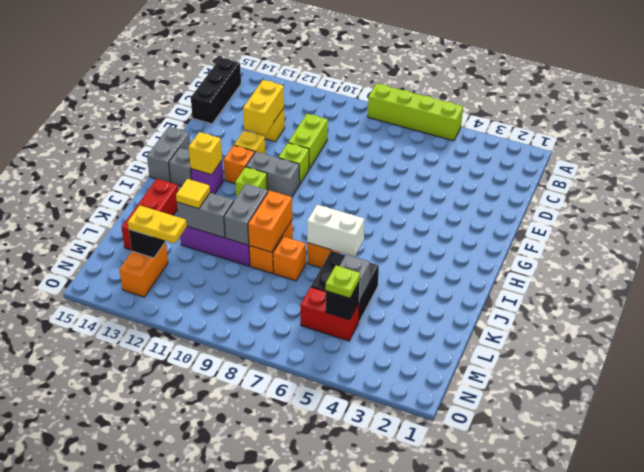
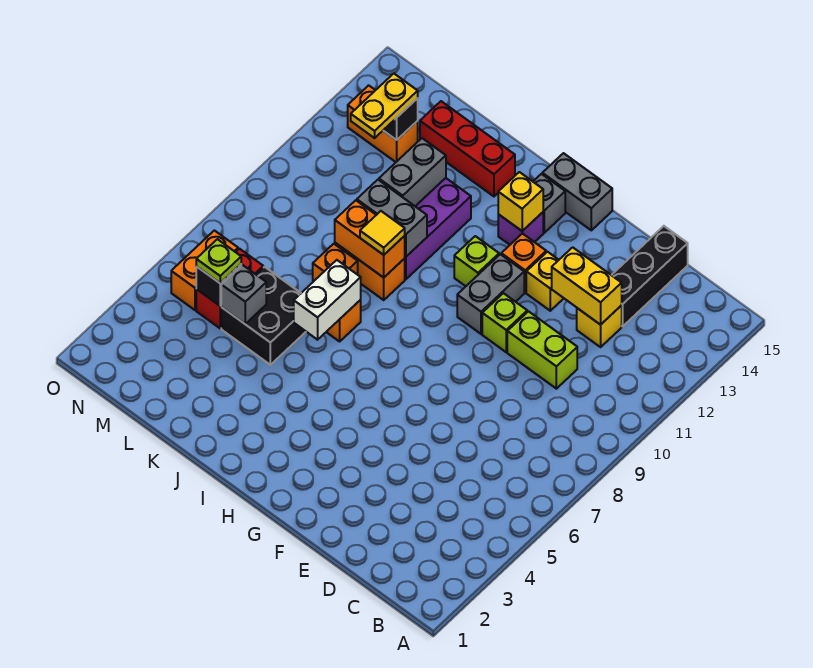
lime brick A5:A8 level 1 -> none
black brick B15:D15 level 1 -> black brick D13:D15 level 1
yellow tile K12 level 3 -> yellow tile J9 level 3
none -> orange brick N5:N6 level 1

